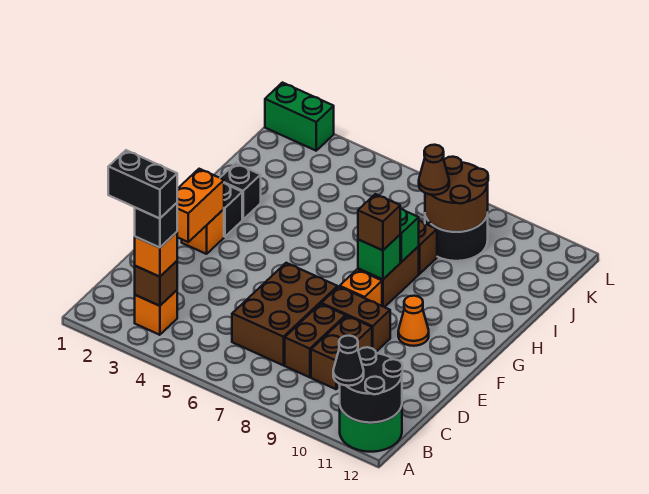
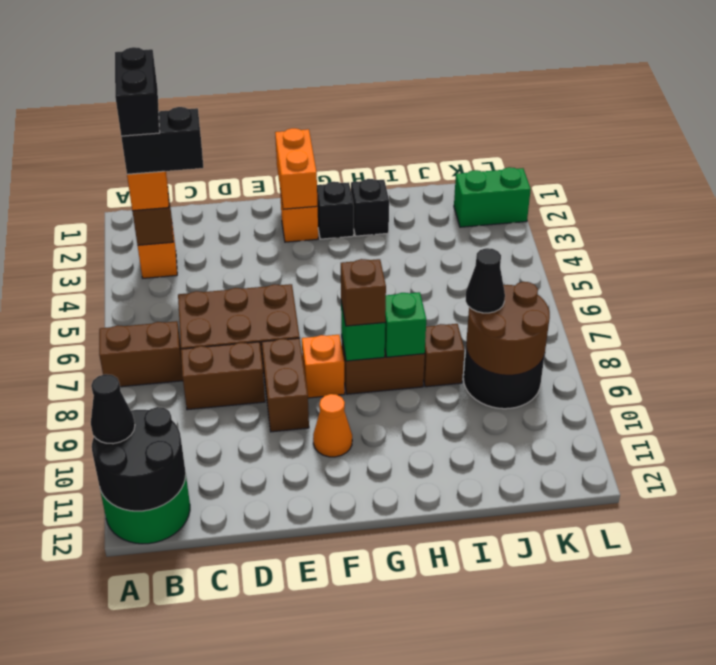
black brick B3 level 4 -> black brick B3:C3 level 4
brown brick C9:D9 level 1 -> brown brick A7:B7 level 1
orange brick E2:F2 level 2 -> orange brick F1:F2 level 2
brown cone J8 level 3 -> black cone J8 level 3
green brick L1:L2 level 1 -> green brick K2:L2 level 1

